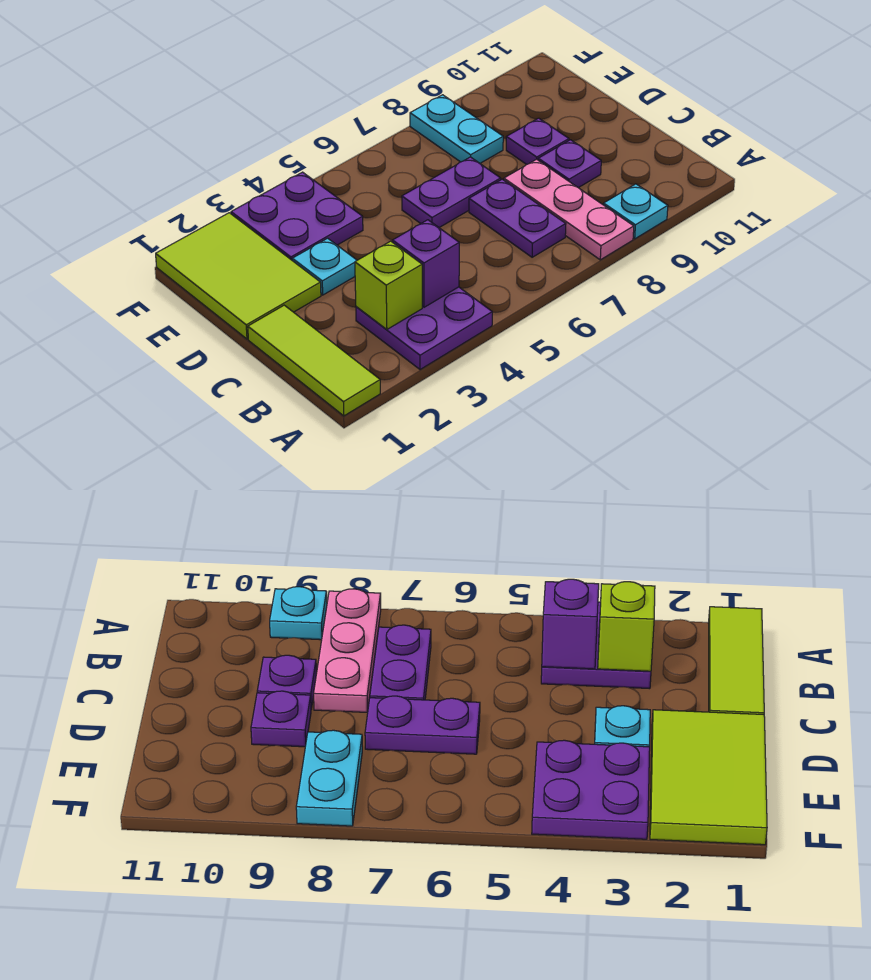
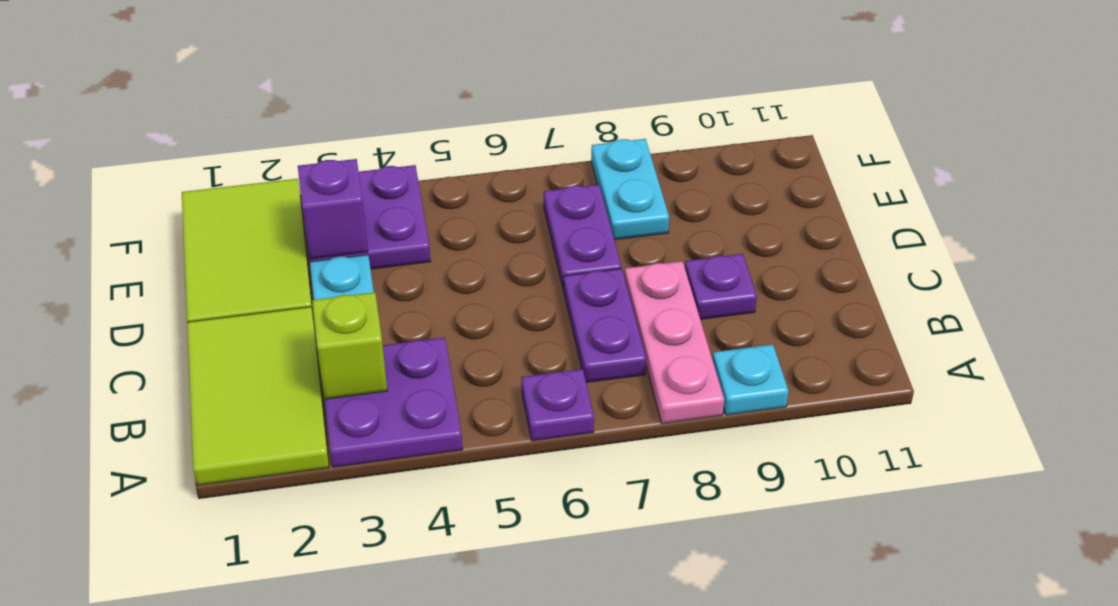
lime tile A1:C1 level 1 -> lime tile A1:C2 level 1
purple brick B4 level 2 -> purple brick E3 level 2
purple plate D6:D7 level 1 -> purple plate D7:E7 level 1
purple plate D9 level 1 -> purple plate A6 level 1

